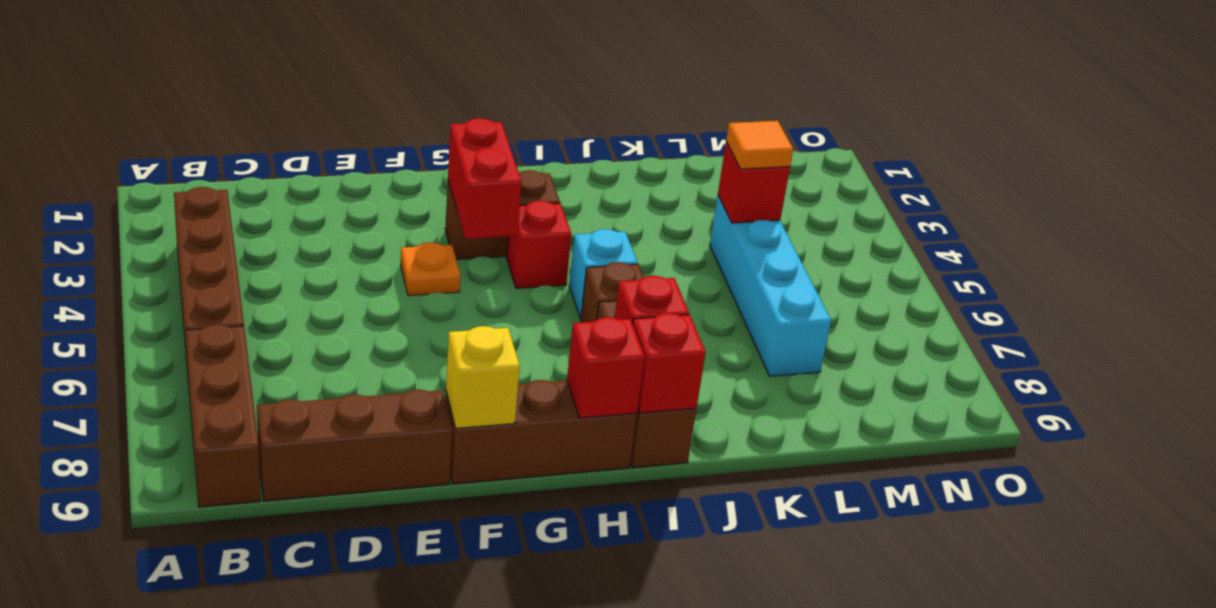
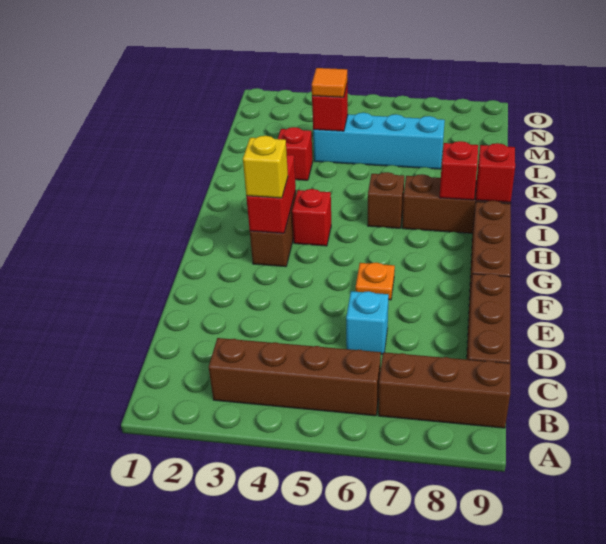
orange plate F4 level 1 -> orange plate F6 level 1
yellow brick F9 level 2 -> yellow brick G3 level 3
red brick G3:G4 level 2 -> red brick G3:H3 level 2
red brick H9 level 2 -> red brick K3 level 1
cyan brick I5 level 1 -> cyan brick D6 level 1

